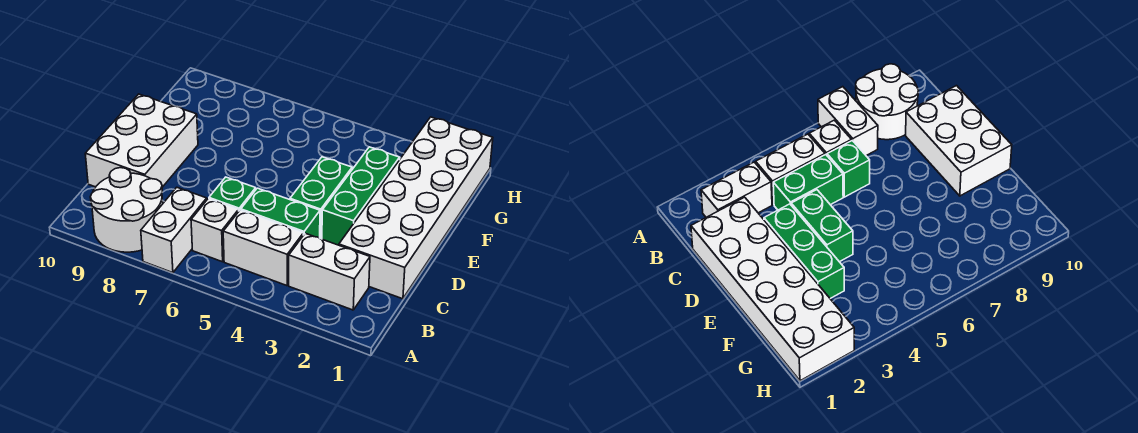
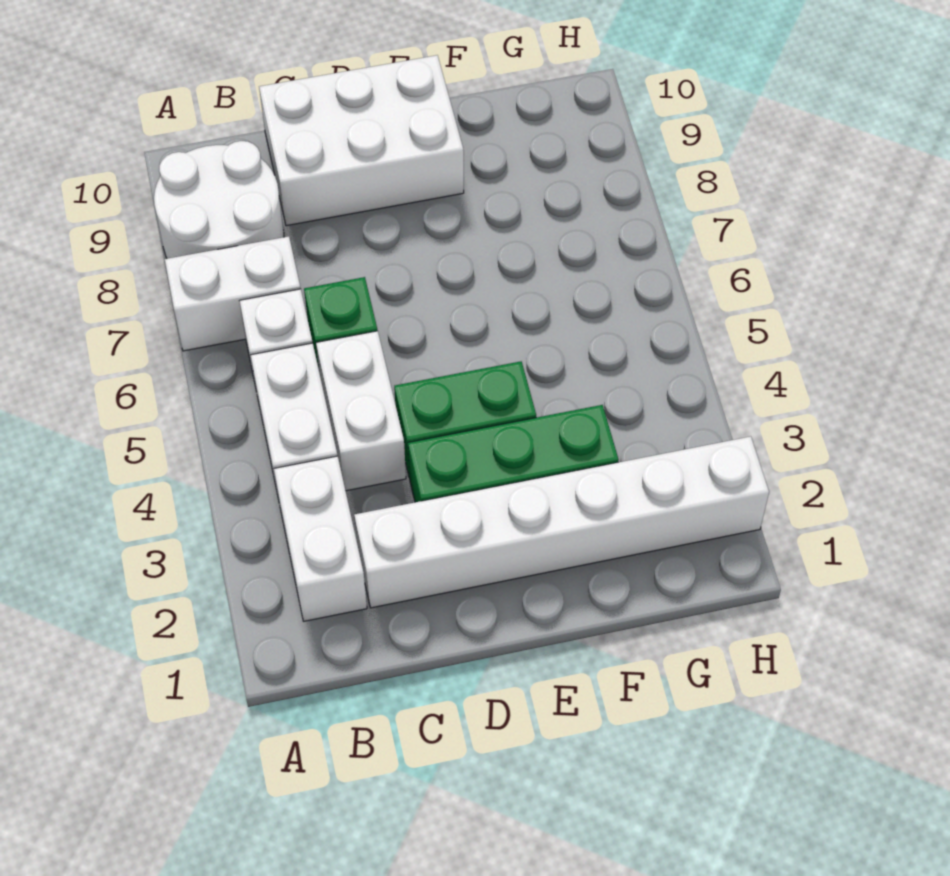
white brick C1:H2 level 1 -> white brick C2:H2 level 1
green brick C4:C5 level 1 -> white brick C4:C5 level 1

